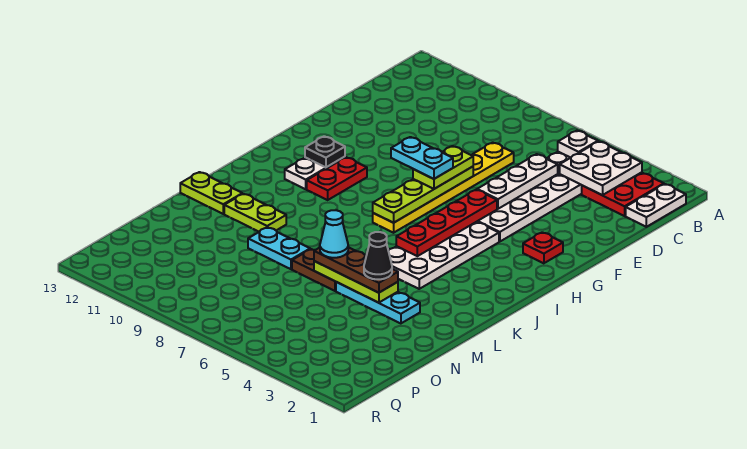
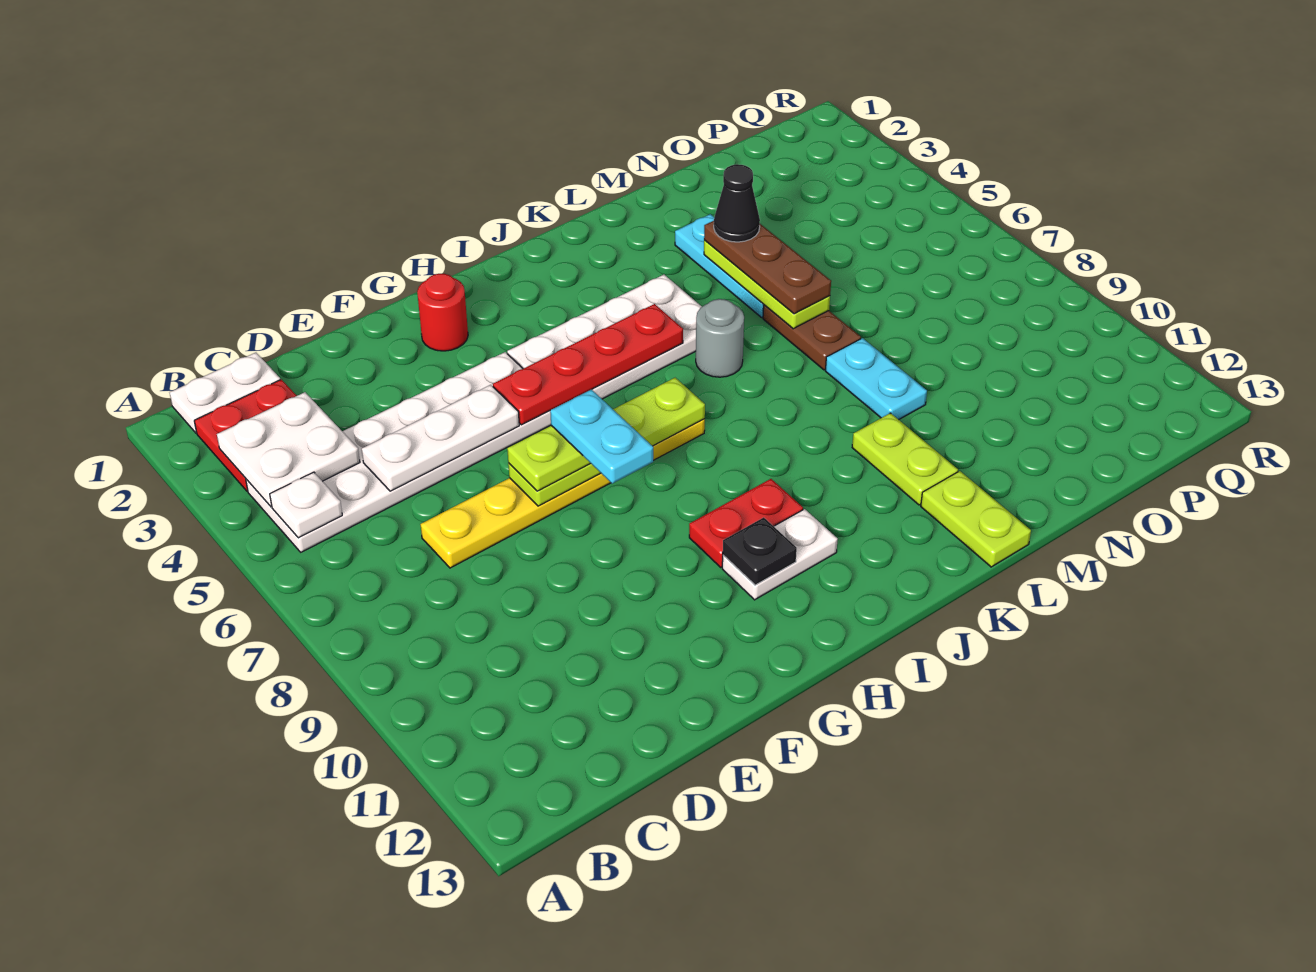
red plate G2 level 1 -> red round brick G2 level 1
none -> grey round brick K6 level 1
cyan cone M6 level 4 -> none

